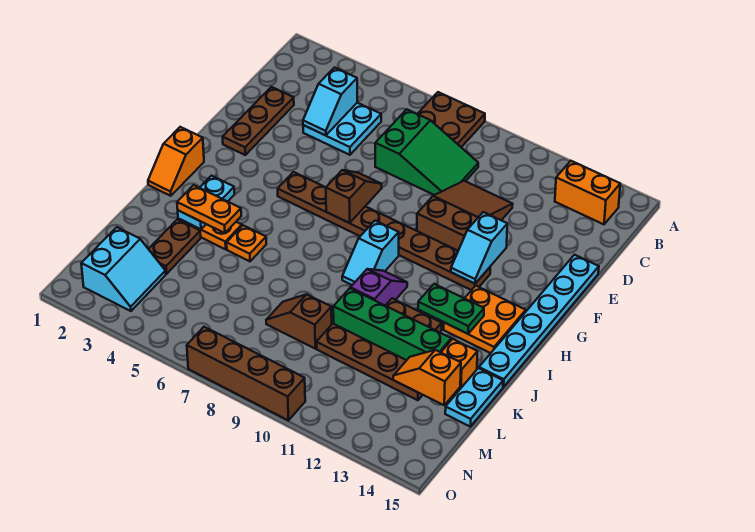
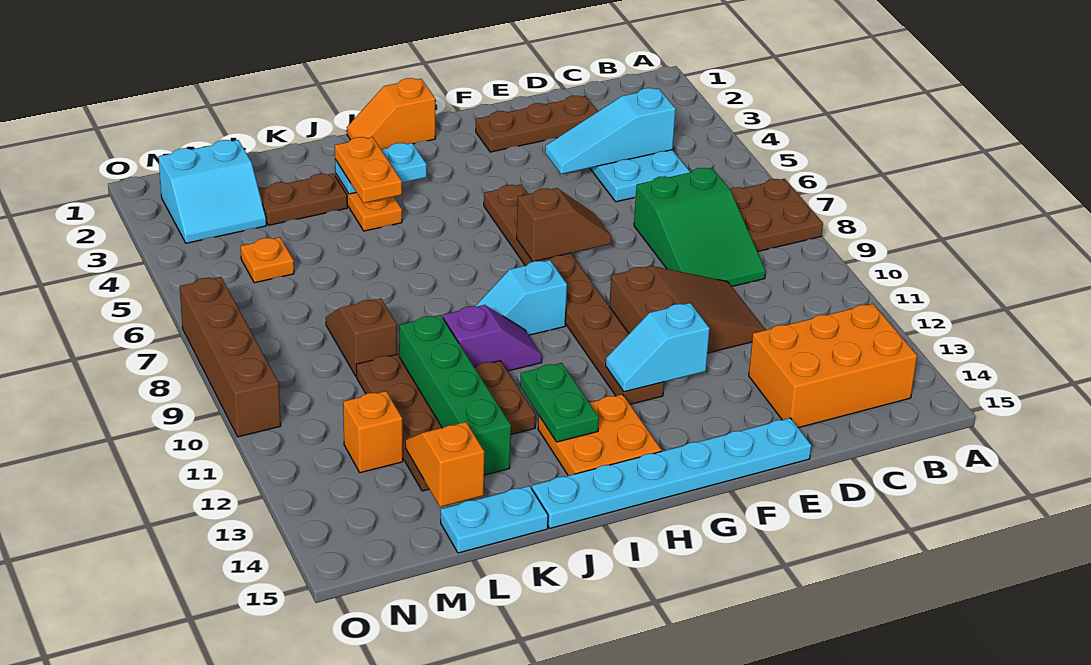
orange brick B13:B14 level 1 -> orange brick B13:D14 level 1
cyan slope C4:D4 level 2 top C -> cyan slope C4:E4 level 2 top C
orange plate J5 level 1 -> orange plate M5 level 1
orange brick K14 level 1 -> orange brick M12 level 1

